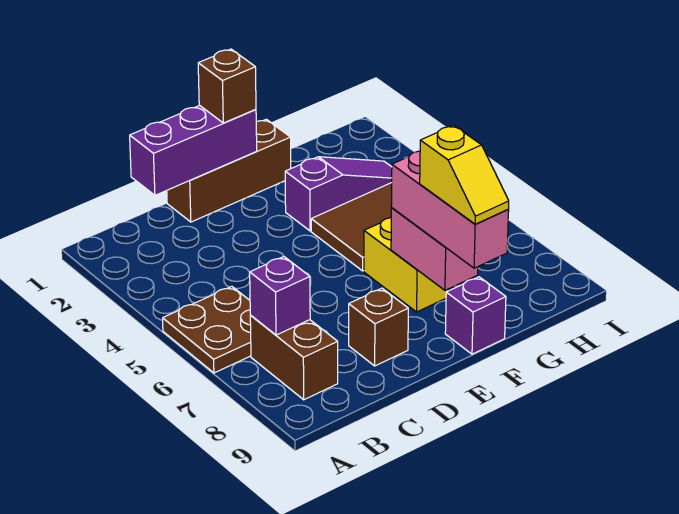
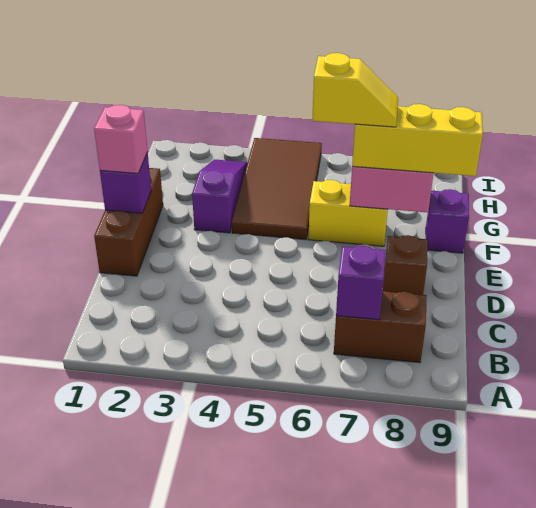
brown plate A5:B6 level 1 -> none
purple brick C1:E1 level 2 -> purple brick E1 level 2
brown brick E1 level 3 -> pink brick E1 level 3
pink brick F7:F9 level 3 -> yellow brick F7:F9 level 3
yellow slope F8:F9 level 4 top 8 -> yellow slope F6:F7 level 4 top 6

